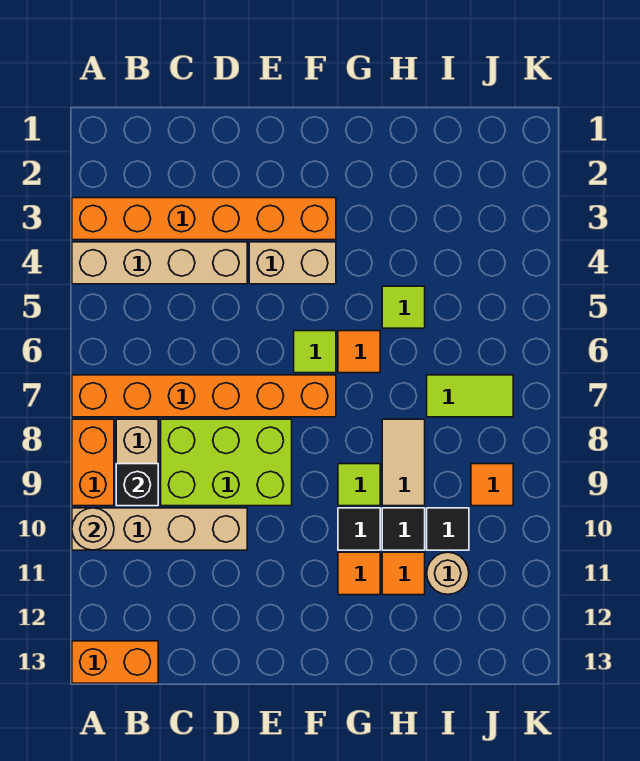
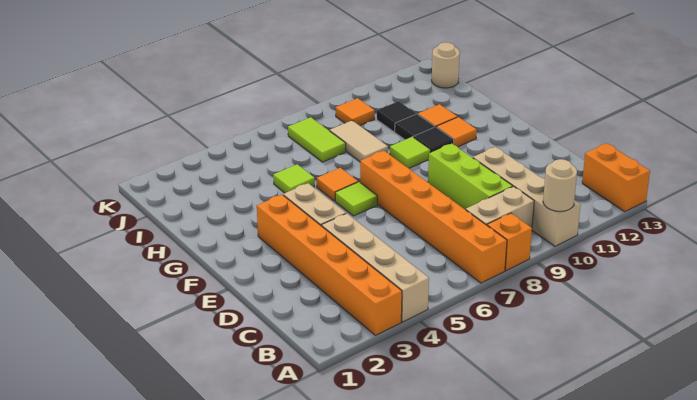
orange brick A8:A9 level 1 -> orange brick A8 level 1
black brick B9 level 2 -> none
lime brick C8:E9 level 1 -> lime brick C9:E9 level 1
tan tile H8:H9 level 1 -> tan tile H8:I8 level 1
tan round brick I11 level 1 -> tan round brick J13 level 1

